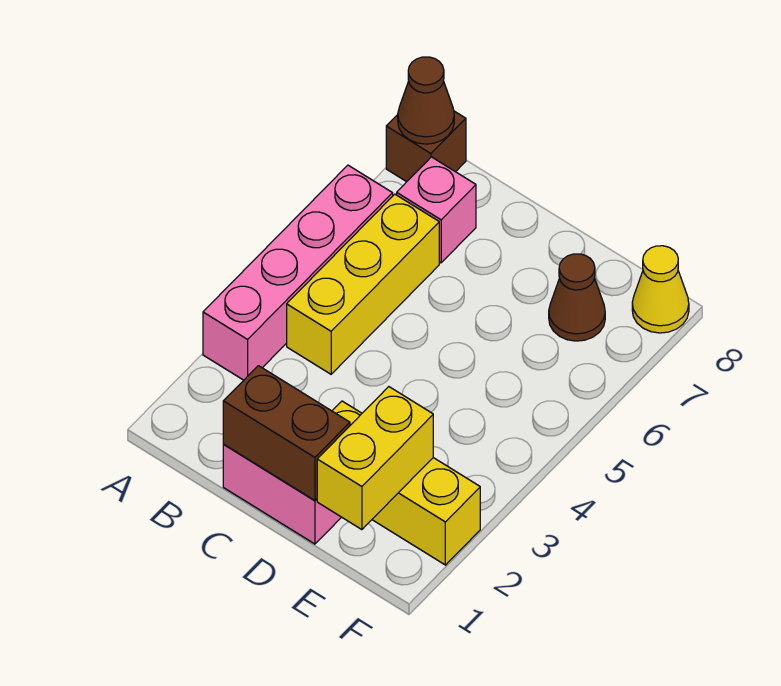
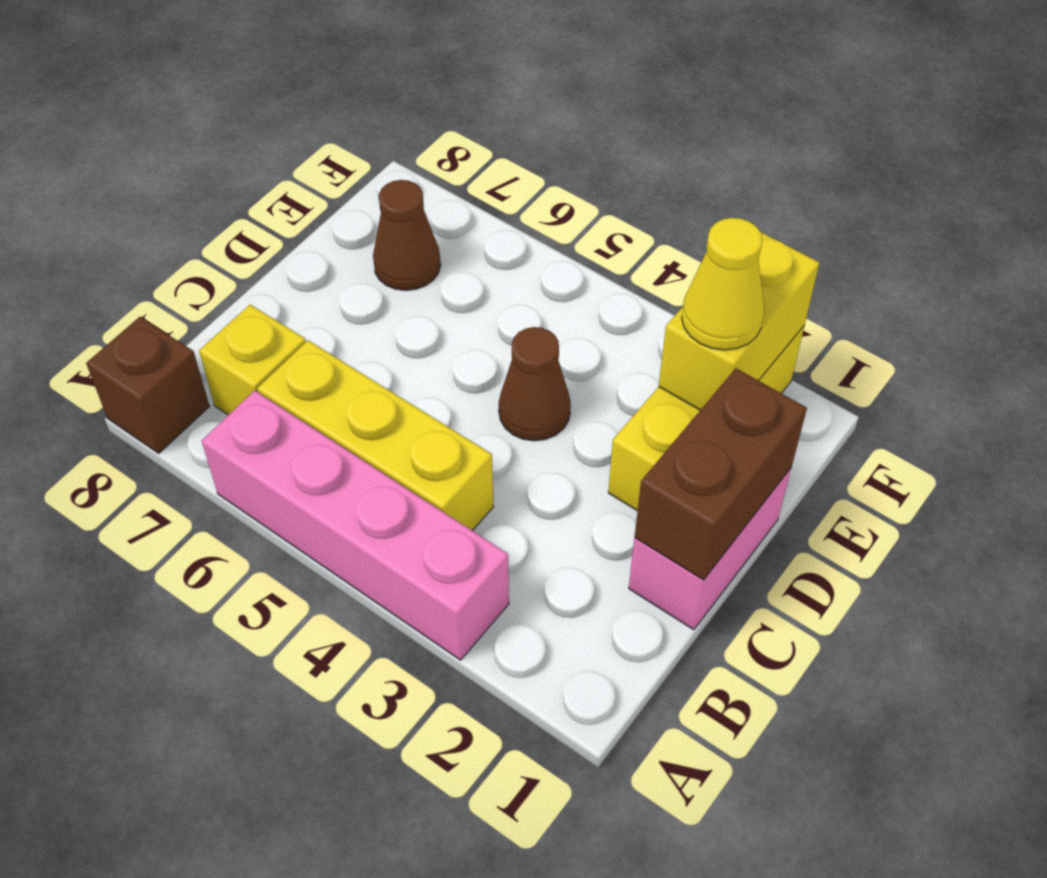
brown cone A8 level 2 -> brown cone D4 level 1
pink brick B7 level 1 -> yellow brick B7 level 1
yellow brick E1:E2 level 2 -> yellow brick E2:F2 level 2
yellow cone F8 level 1 -> yellow cone E2 level 3

